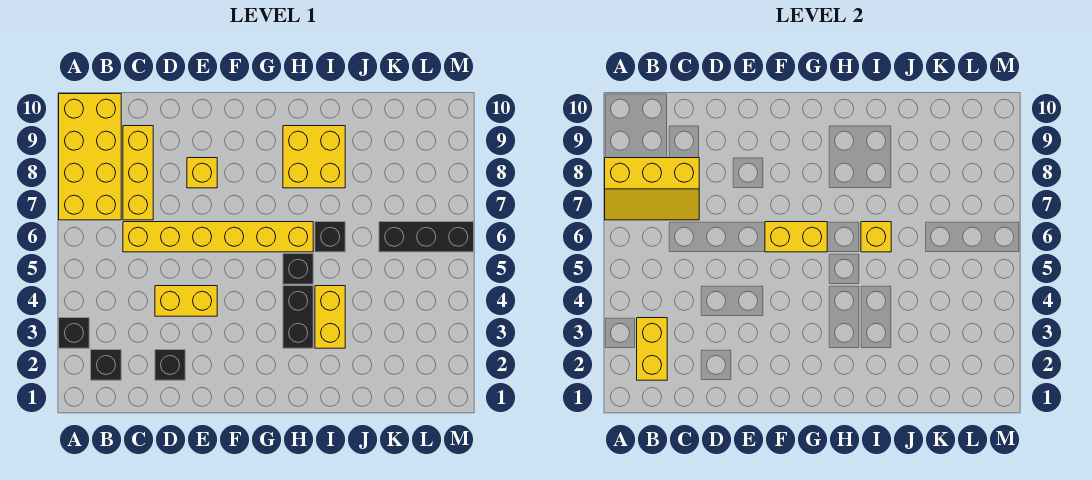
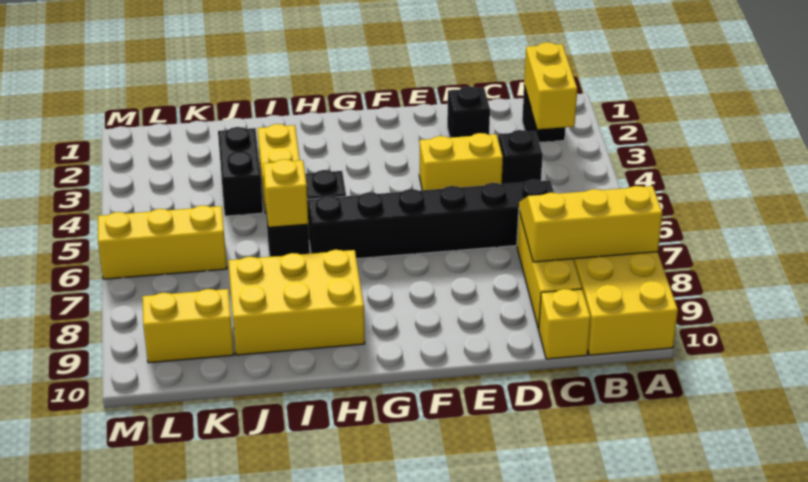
black brick A3 level 1 -> black brick C4 level 1
yellow brick C6:H6 level 1 -> black brick C6:H6 level 1
yellow brick E8 level 1 -> yellow brick C10 level 1
yellow brick F6:G6 level 2 -> yellow brick K9:L9 level 1
black brick H3:H4 level 1 -> black brick J3:J4 level 1
yellow brick H8:I9 level 1 -> yellow brick H8:J9 level 1
black brick K6:M6 level 1 -> yellow brick K6:M6 level 1

